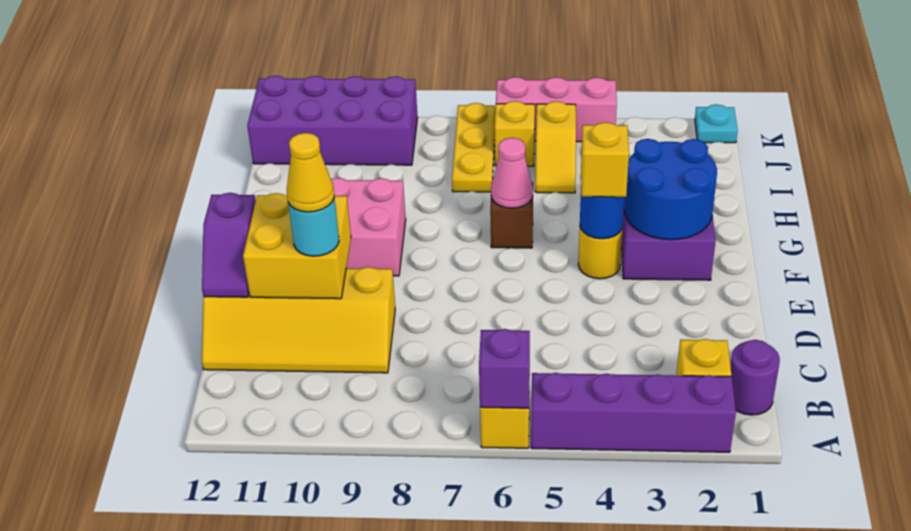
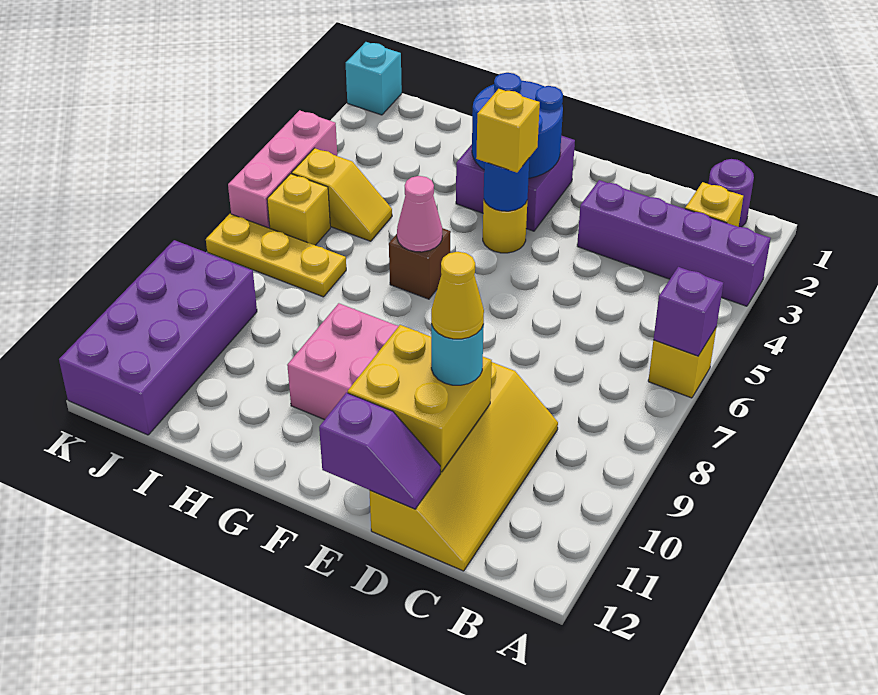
purple brick A2:A5 level 1 -> purple brick A3:D3 level 1
cyan plate K1 level 1 -> cyan brick K1 level 1

